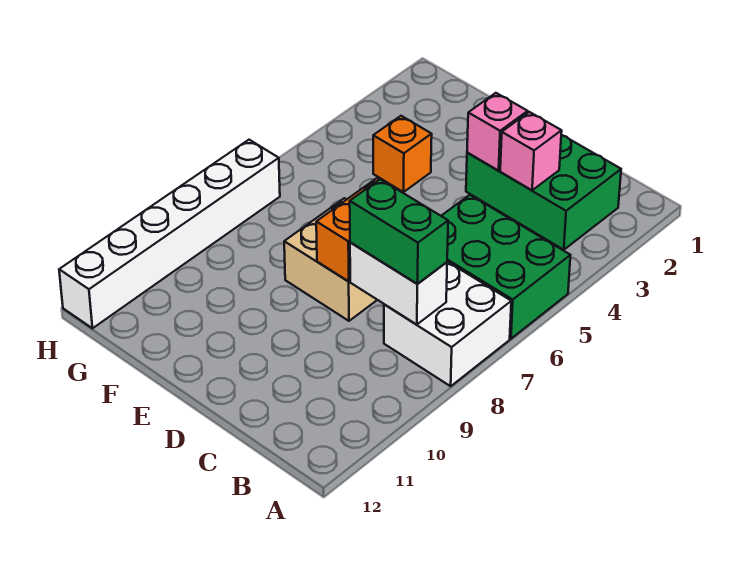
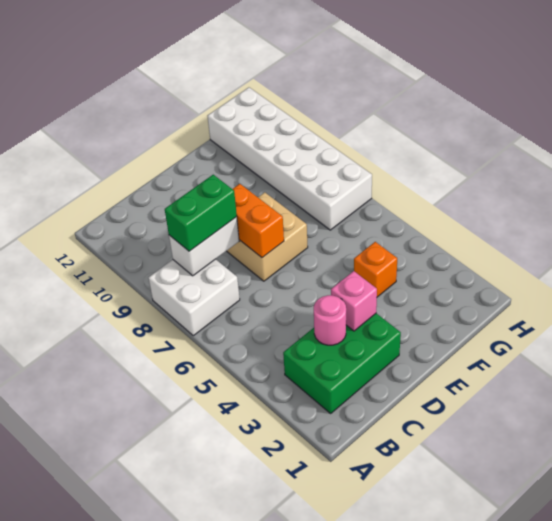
green brick A5:C6 level 1 -> none
pink brick C3 level 2 -> pink round brick C3 level 2
white brick H7:H12 level 1 -> white brick G7:H12 level 1

